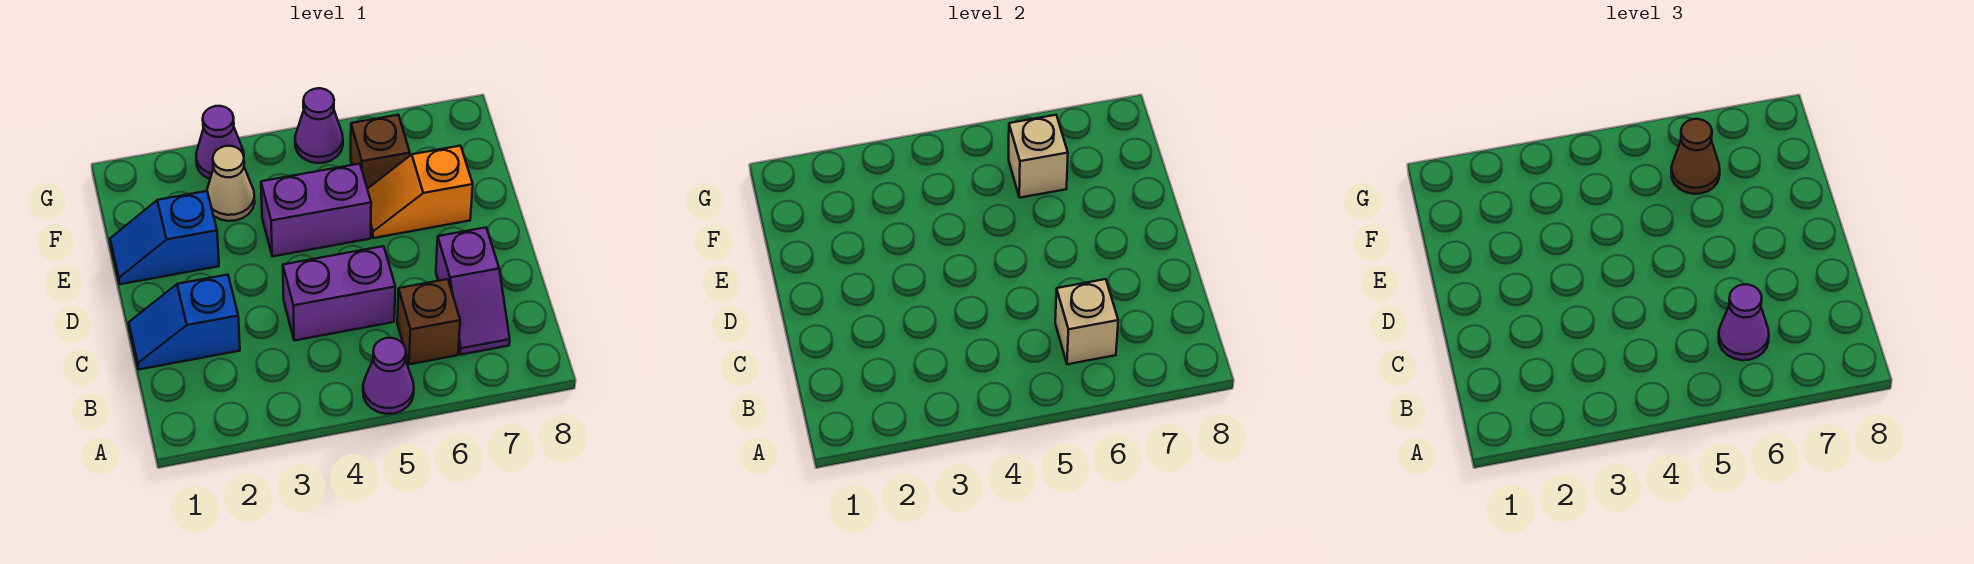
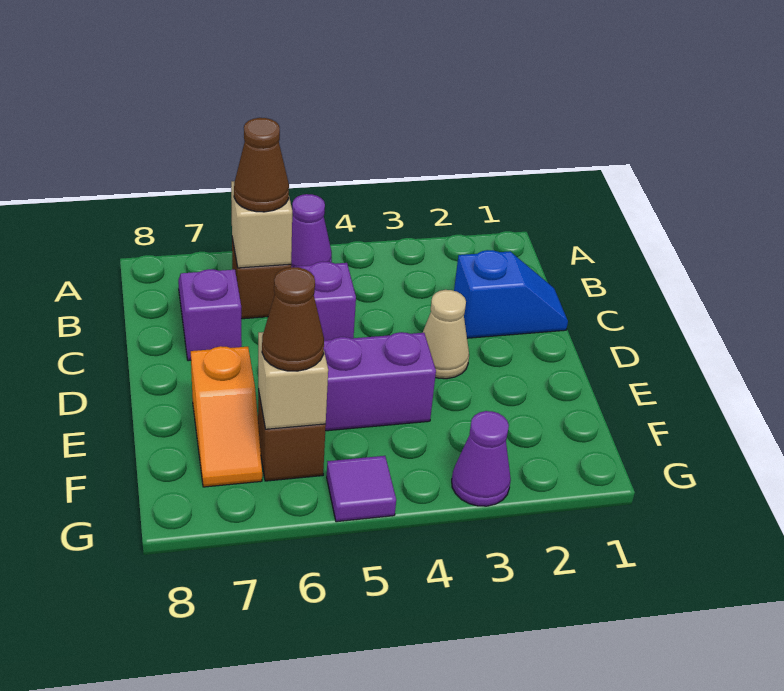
purple cone B6 level 3 -> brown cone B6 level 3
purple brick C4:C5 level 1 -> purple brick C5 level 1
blue slope E1:E2 level 1 top 2 -> none
orange slope E6:E7 level 1 top 7 -> orange slope E7:F7 level 1 top E
tan cone F3 level 1 -> tan cone D3 level 1
purple cone G5 level 1 -> purple tile G5 level 1

